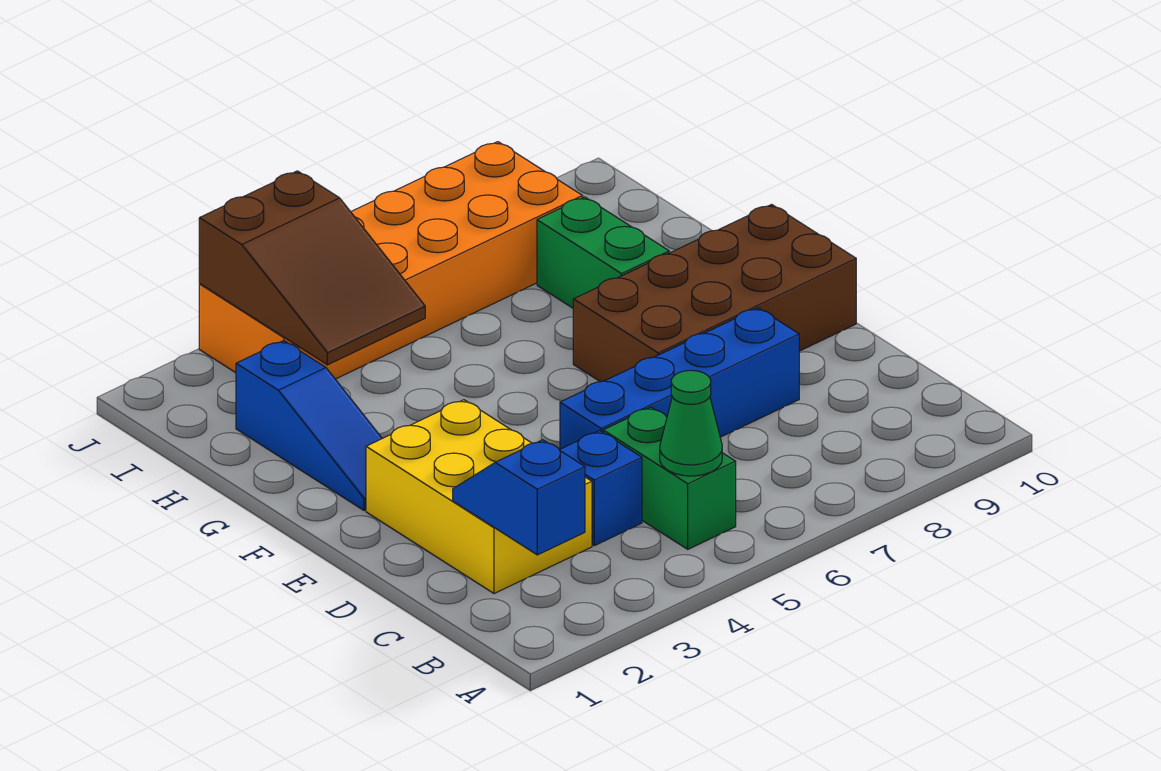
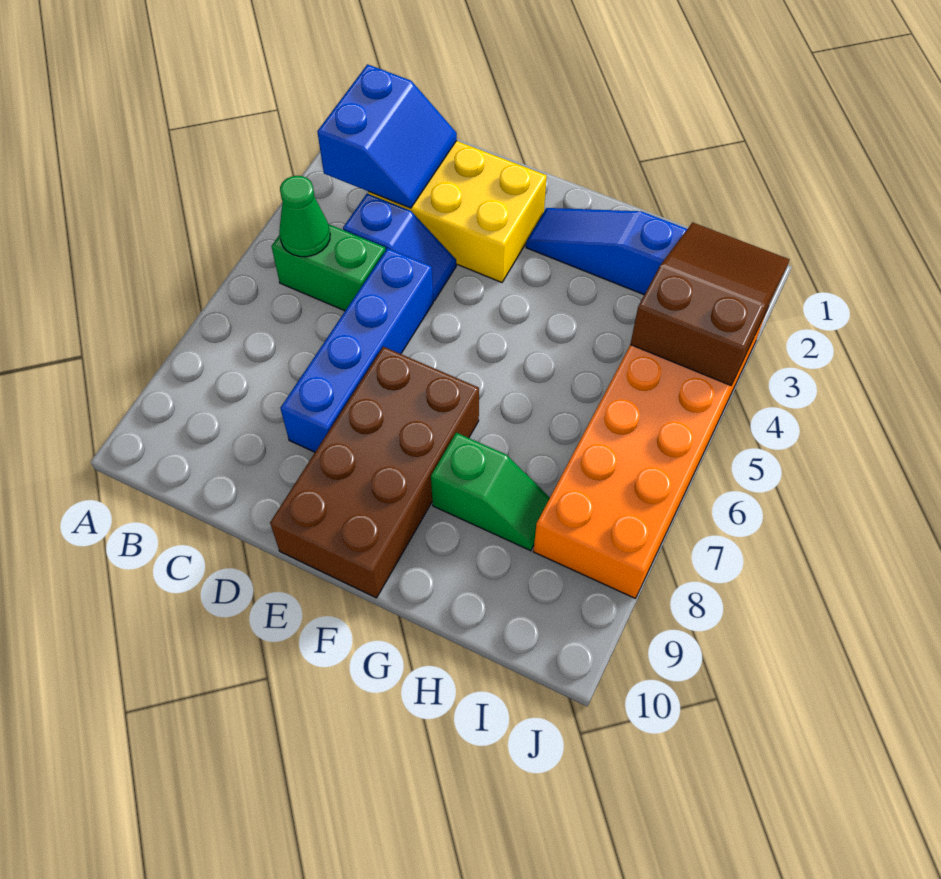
blue slope B2:C2 level 2 top B -> blue slope B2:C3 level 2 top B
green brick G8:H8 level 1 -> green slope G8:H8 level 1 top G
brown slope H3:J4 level 2 top J -> brown slope I2:J4 level 2 top 4

